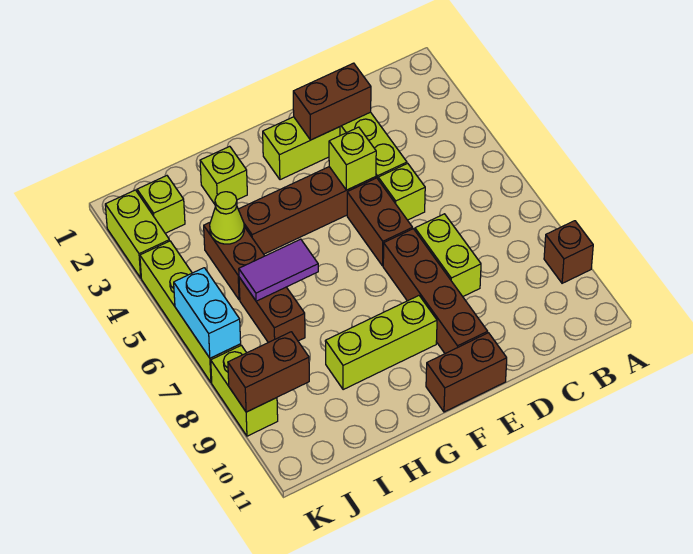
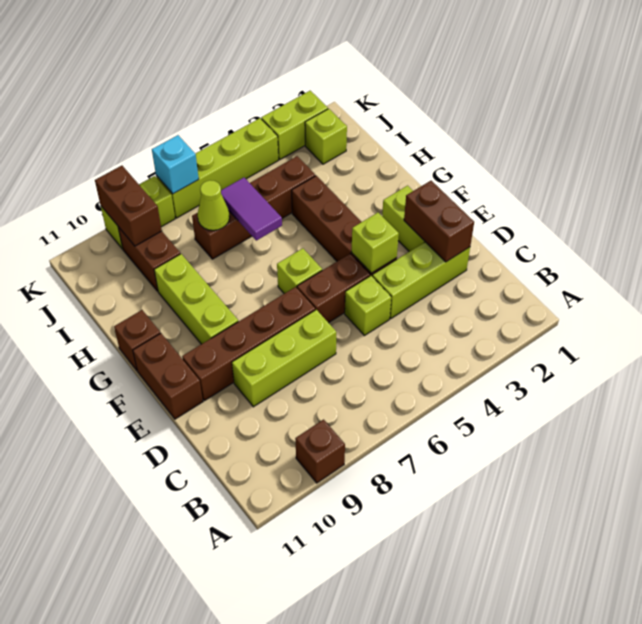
lime brick D7:D8 level 1 -> lime brick D7:D9 level 1
none -> brown brick G11 level 1
lime brick H2 level 1 -> lime brick F6 level 1
lime cone I4 level 2 -> lime cone I7 level 2
none -> brown brick I9:J9 level 1
cyan brick K6:K7 level 2 -> cyan brick K7 level 2

